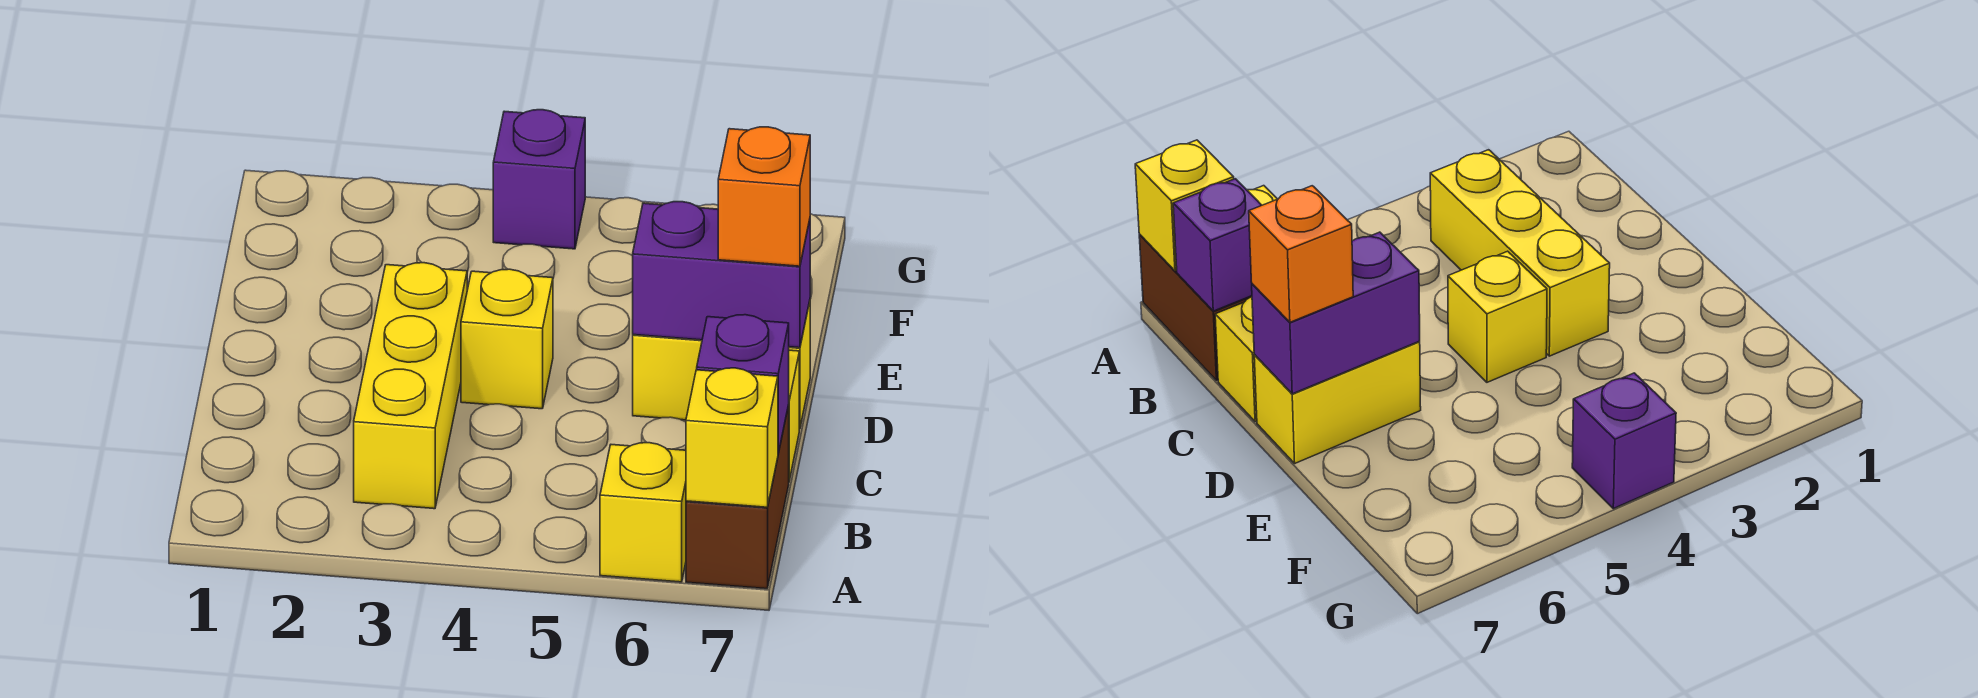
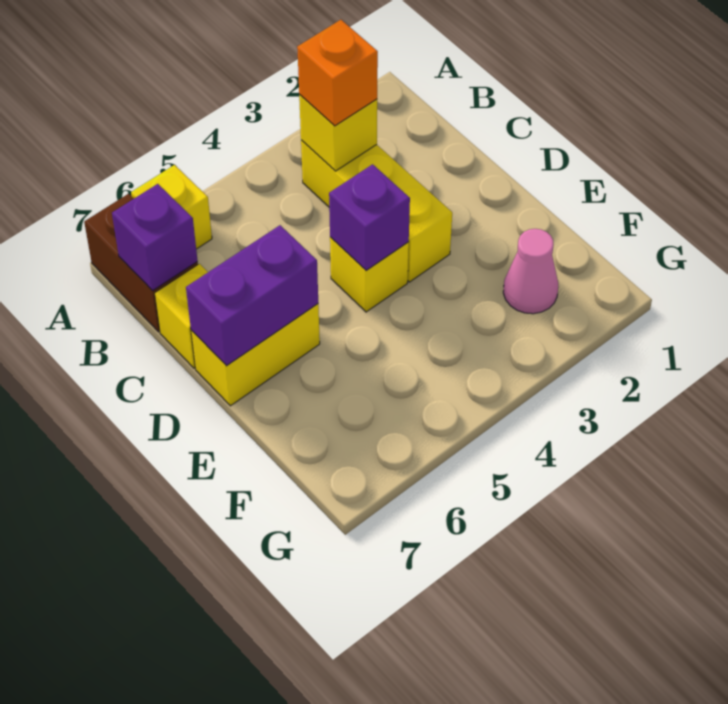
yellow brick A7 level 2 -> yellow brick B3 level 2
orange brick D7 level 3 -> orange brick B3 level 3
none -> pink cone F2 level 1
purple brick G4 level 1 -> purple brick D4 level 2

